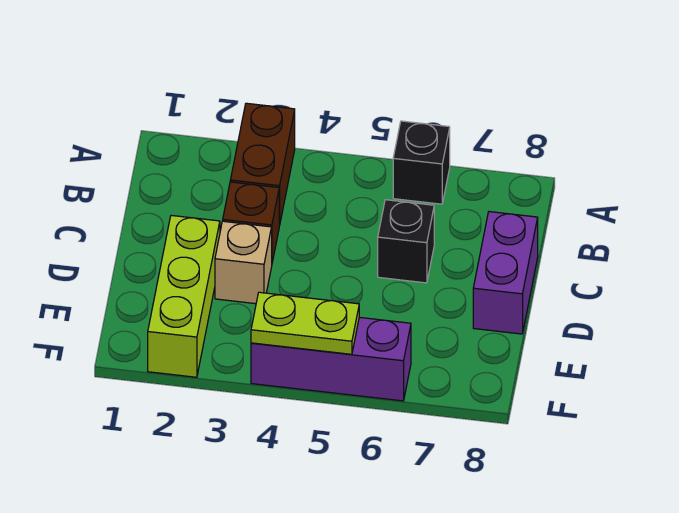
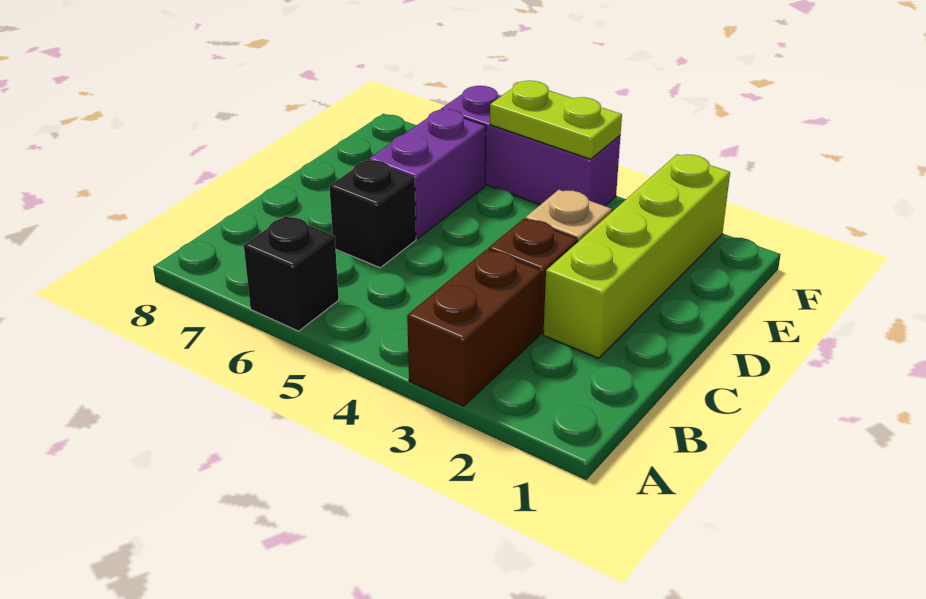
purple brick C8:D8 level 1 -> purple brick D6:E6 level 1
lime brick D2:F2 level 1 -> lime brick C2:F2 level 1

